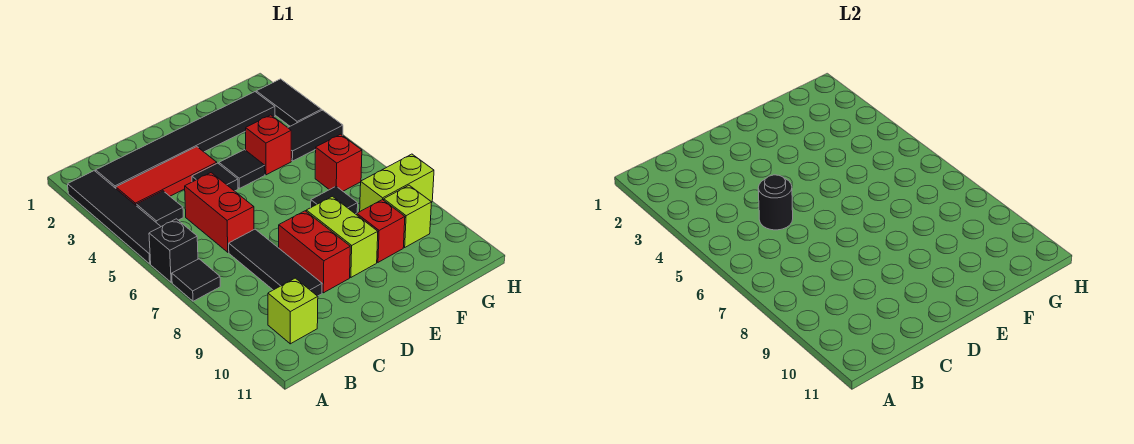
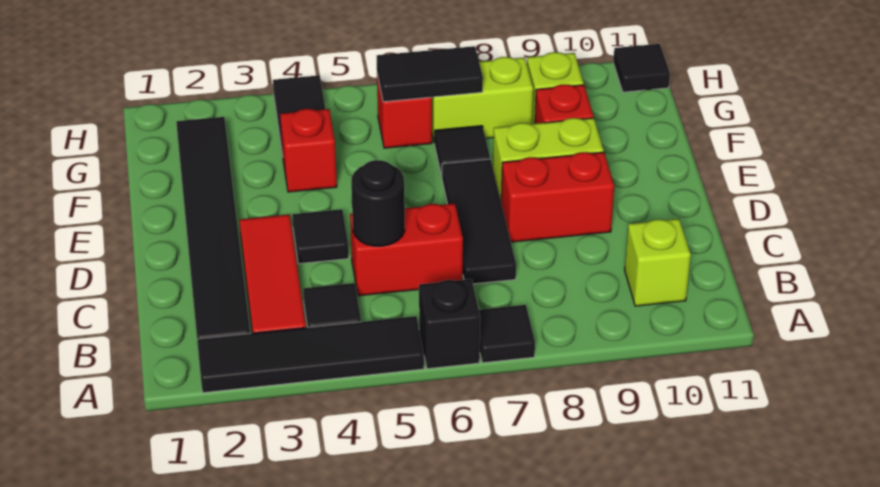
black tile C7:C9 level 1 -> black tile C7:E7 level 1
black tile E4 level 1 -> black tile H11 level 1
lime brick G8:H8 level 1 -> lime brick G7:G8 level 1
black tile H2:H3 level 1 -> black tile G6:G7 level 2

